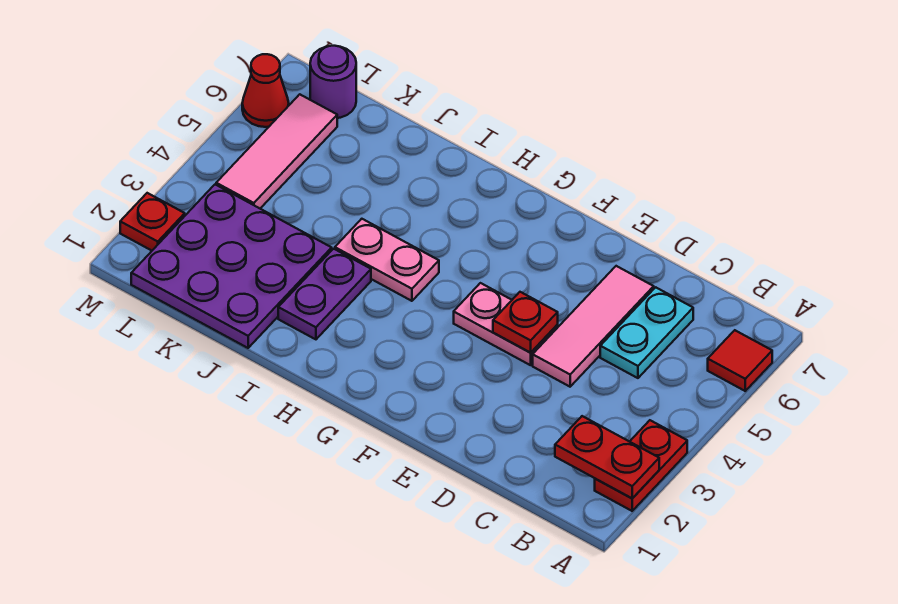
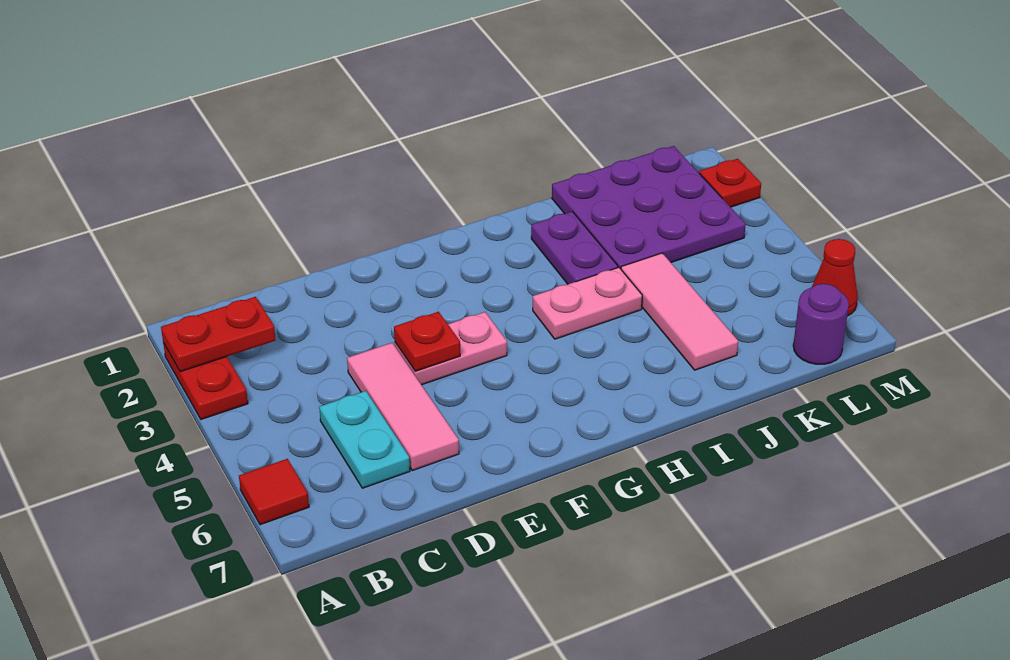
pink tile L4:L6 level 1 -> pink tile J4:J6 level 1

